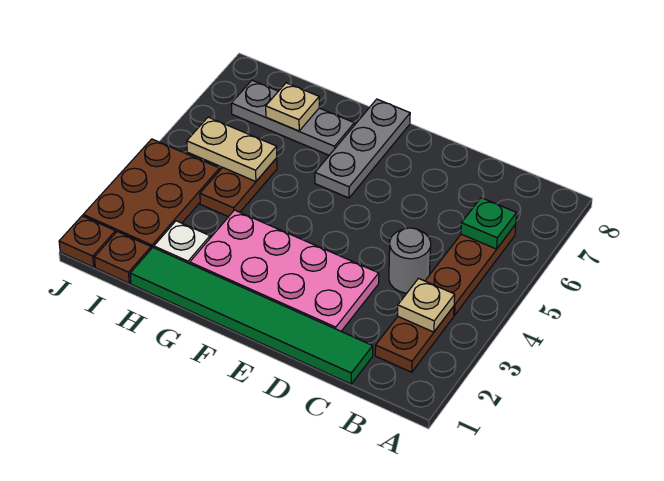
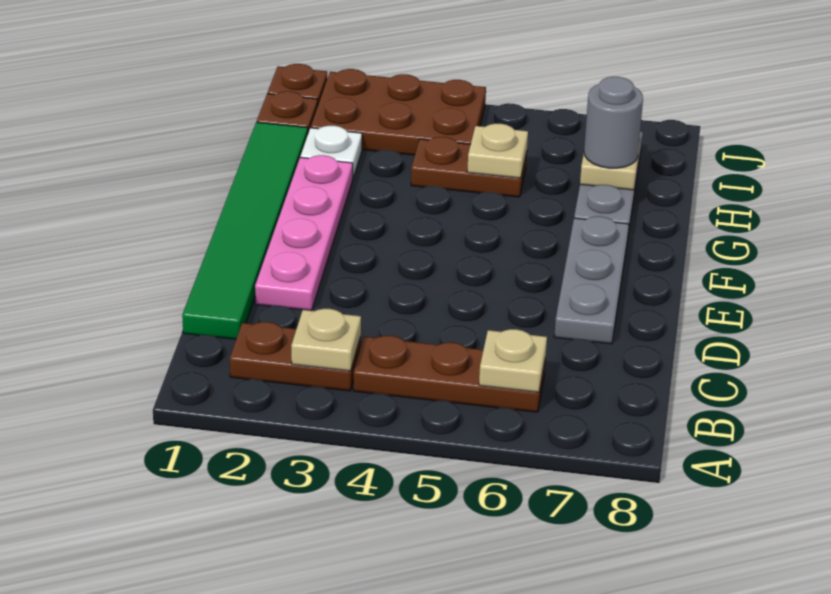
green plate B6 level 2 -> tan plate B6 level 2
grey round brick C4 level 1 -> grey round brick H7 level 3
pink plate D2:G3 level 1 -> pink plate D2:G2 level 1
grey plate F6:F8 level 1 -> grey plate D7:F7 level 1
tan plate H5:I5 level 2 -> tan plate H5 level 2

